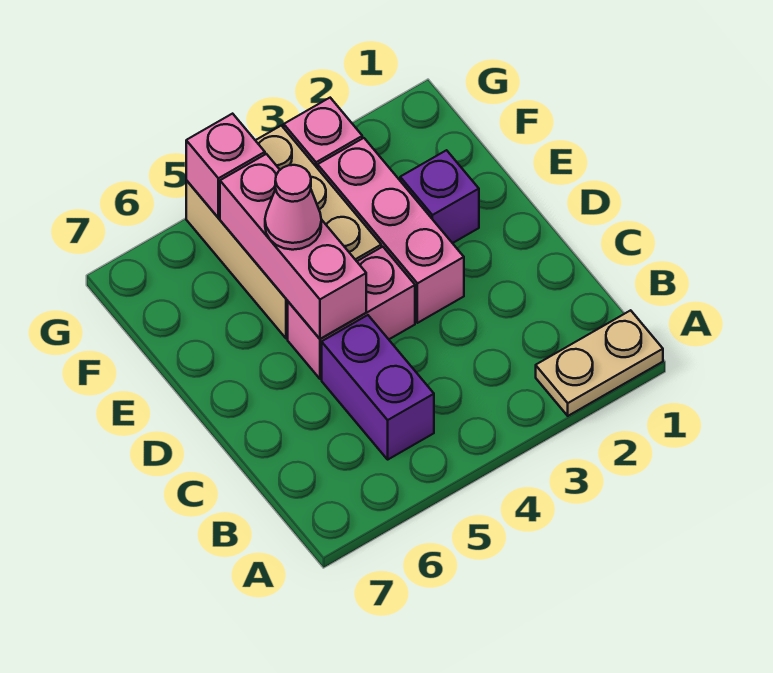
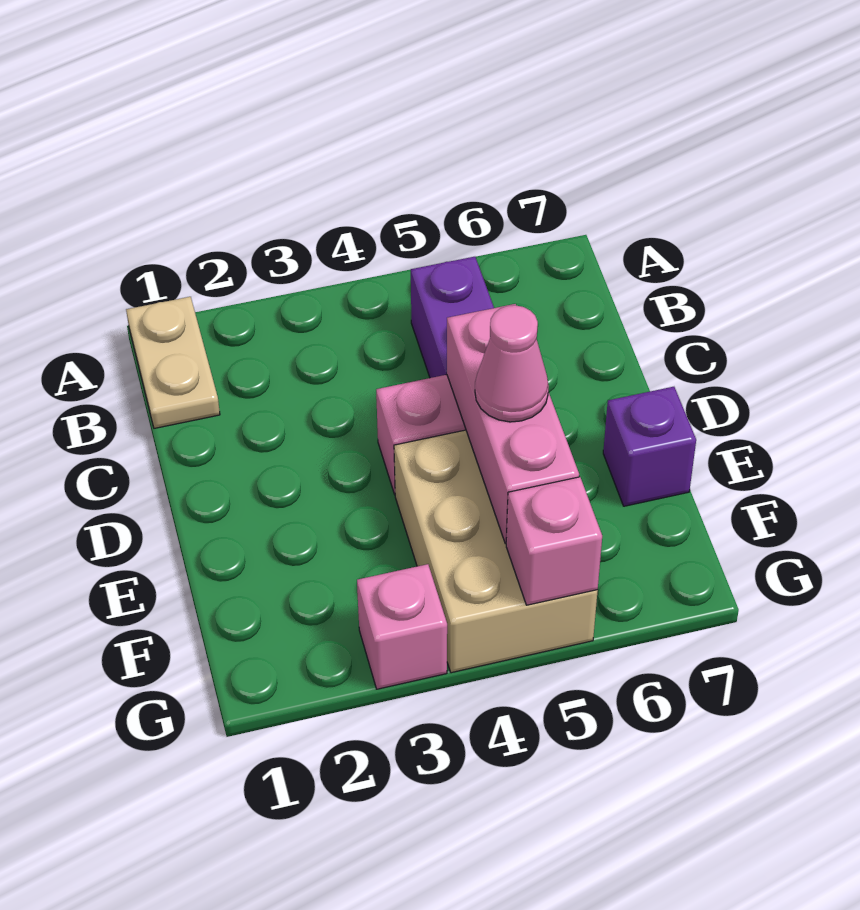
tan plate A1:A2 level 1 -> tan plate A1:B1 level 1
pink brick D3:F3 level 1 -> none
purple brick E2 level 1 -> purple brick E7 level 1

